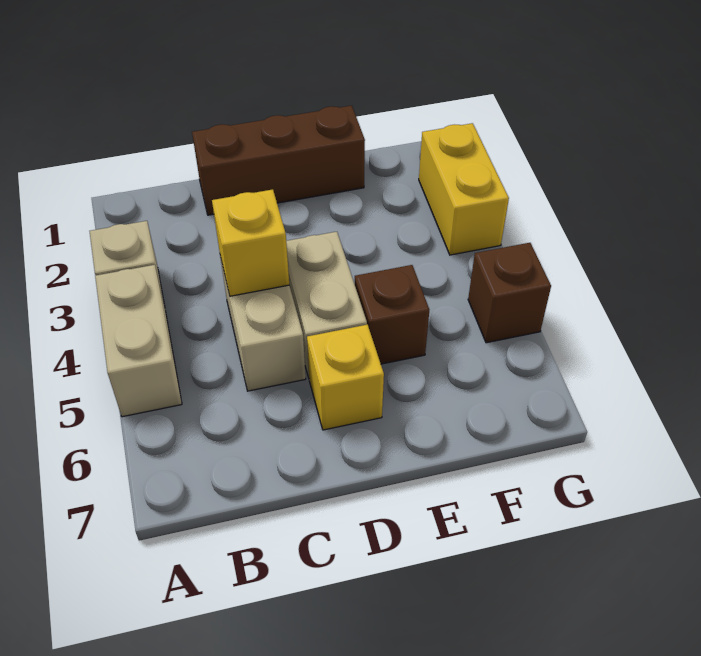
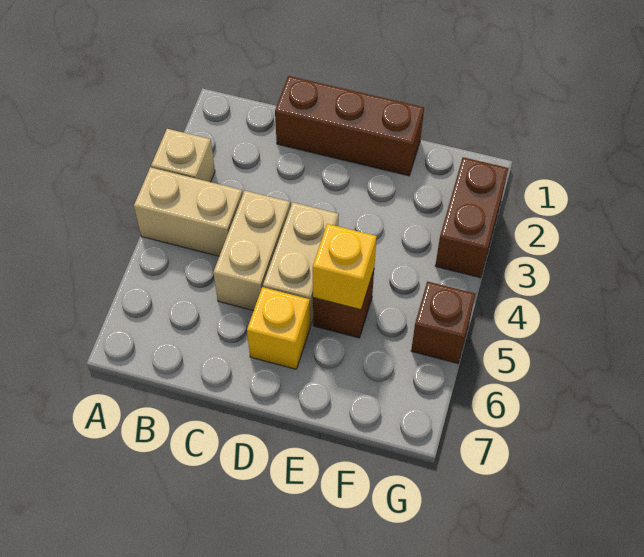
tan brick A4:A5 level 1 -> tan brick A4:B4 level 1
yellow brick C4 level 2 -> yellow brick E5 level 2
yellow brick G2:G3 level 1 -> brown brick G2:G3 level 1

